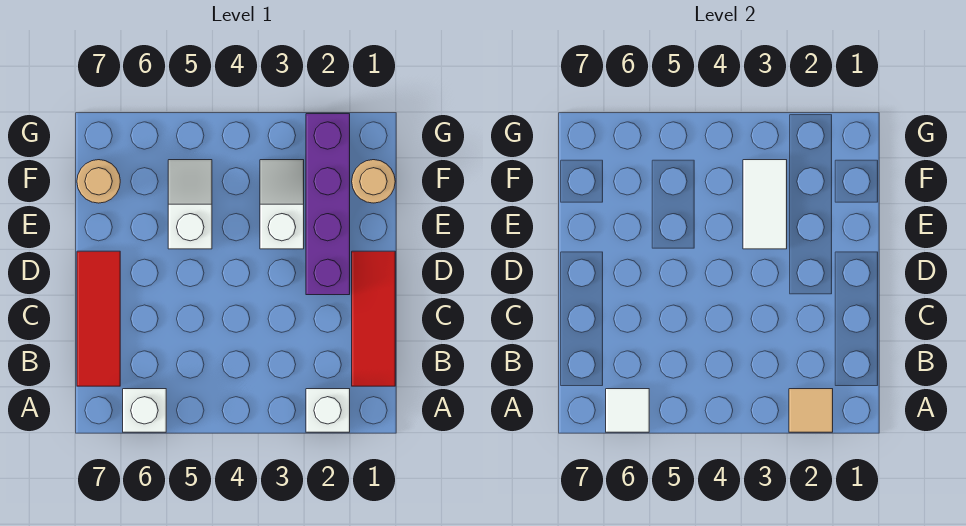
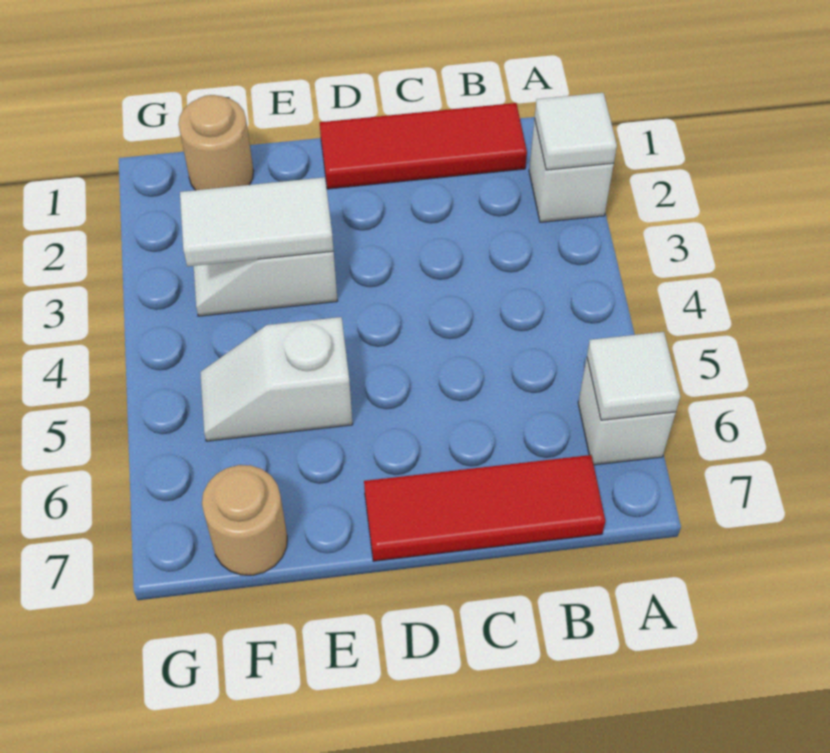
tan tile A2 level 2 -> white tile A2 level 2
purple brick D2:G2 level 1 -> none

